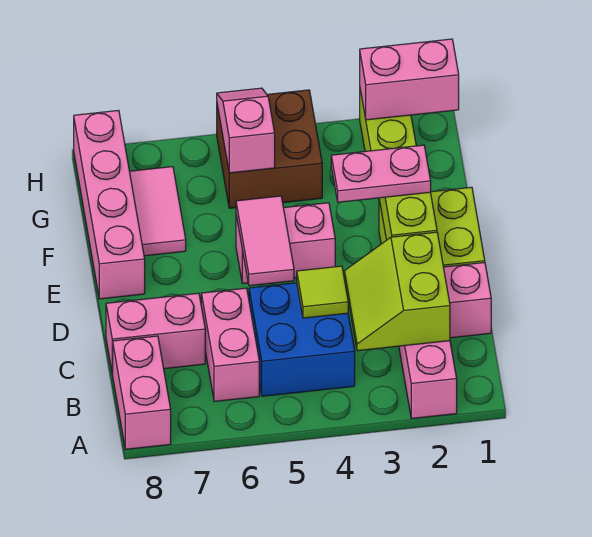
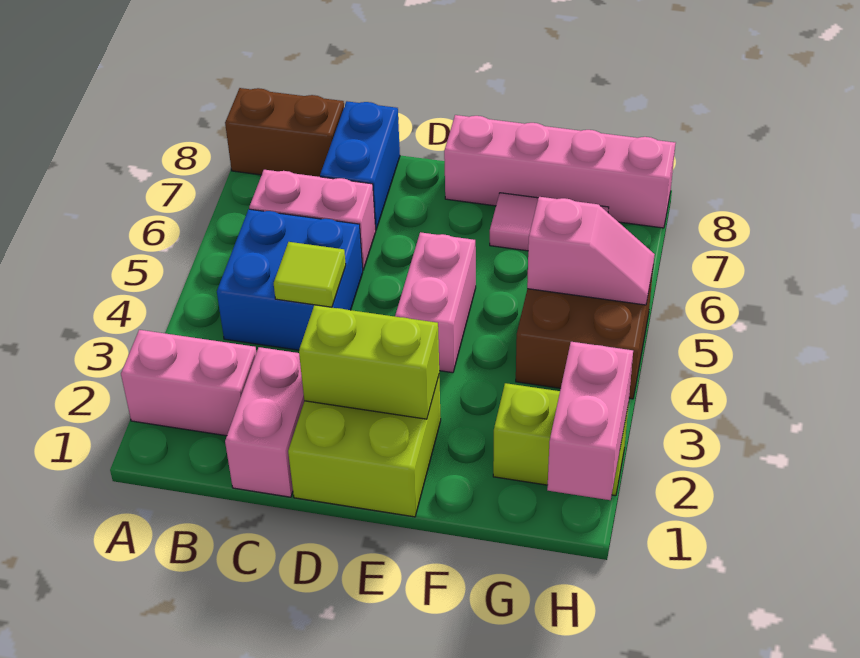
pink brick A8:B8 level 1 -> brown brick A8:B8 level 1
lime slope B2:C3 level 2 top 2 -> none
pink brick C7:C8 level 1 -> blue brick C7:C8 level 1
pink tile D5:E5 level 2 -> none
pink plate E2:E3 level 3 -> none

